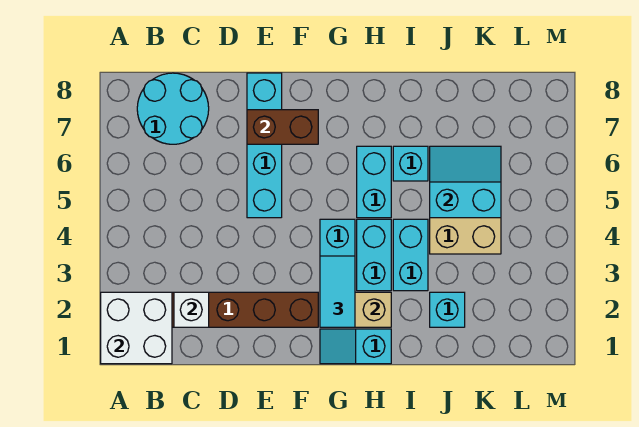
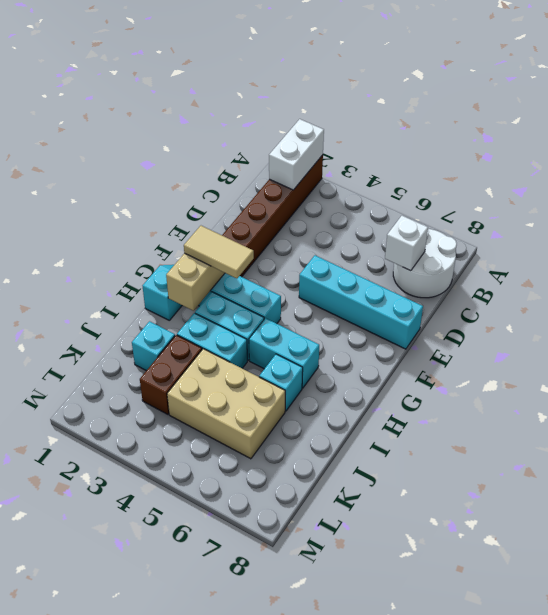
white brick A1:B2 level 2 -> white brick A2:B2 level 2
cyan round brick B7:C8 level 1 -> white round brick B7:C8 level 1
white brick C2 level 2 -> white brick C7 level 2
brown brick E7:F7 level 2 -> brown brick J3:K3 level 1
cyan tile G2:G3 level 3 -> tan tile G2:G3 level 3
cyan slope J5:K6 level 2 top 5 -> none

